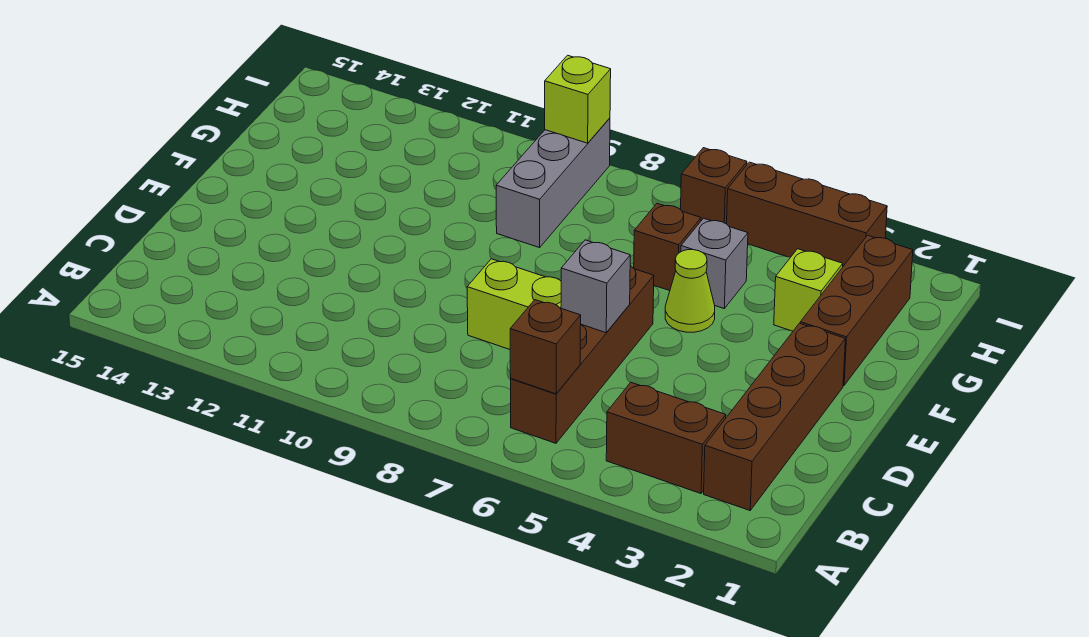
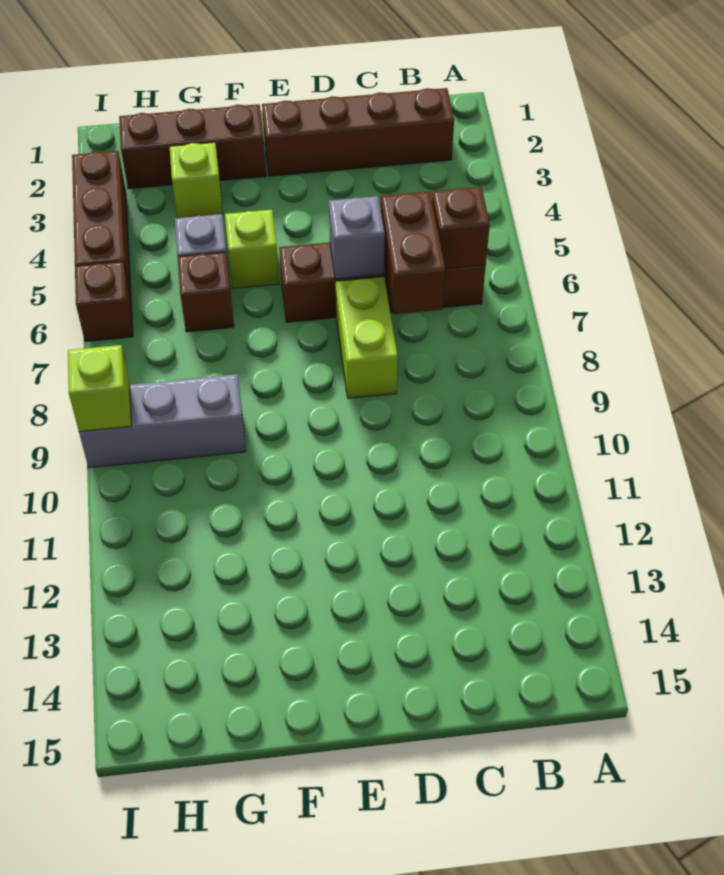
brown brick B3:B4 level 1 -> brown brick C6:C7 level 2
lime cone F5 level 1 -> lime brick F5 level 1

